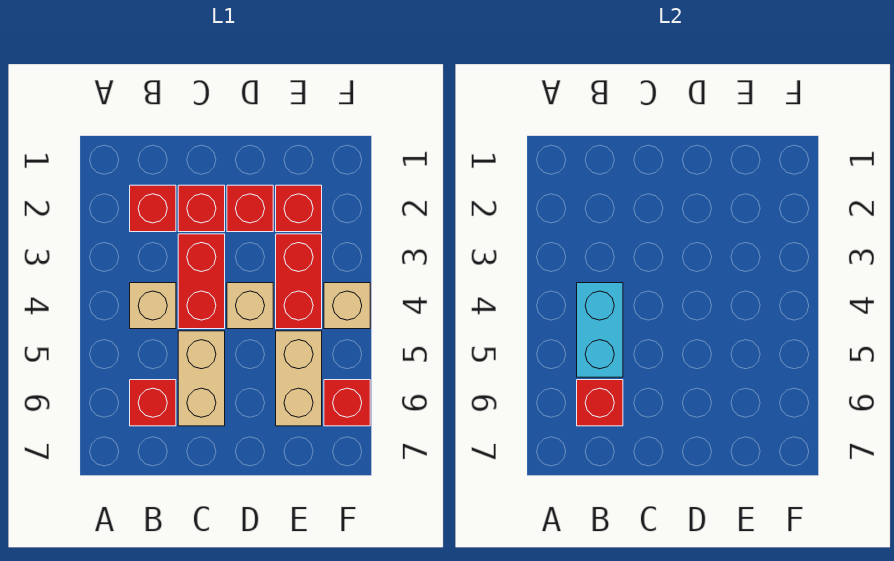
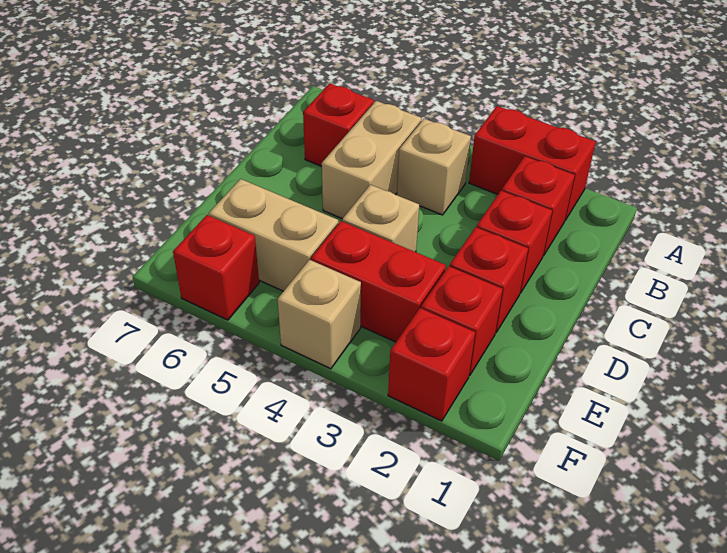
cyan brick B4:B5 level 2 -> none
red brick B6 level 2 -> red brick F2 level 1
red brick C3:C4 level 1 -> red brick A2:A3 level 1
tan brick C5:C6 level 1 -> tan brick B5:C5 level 1

